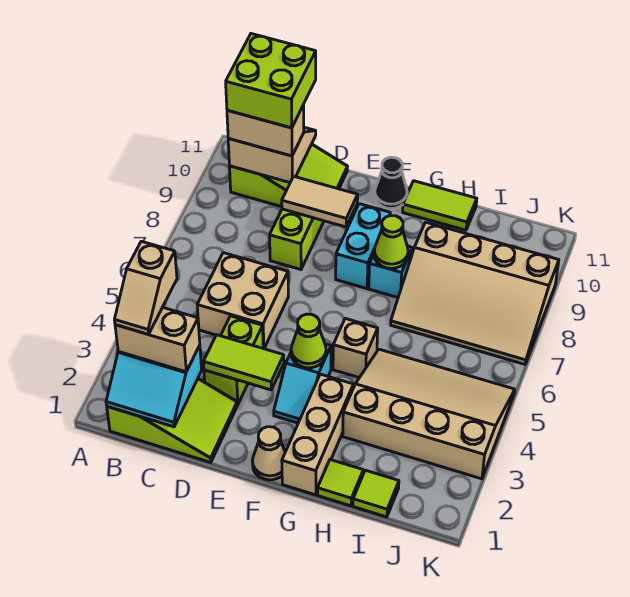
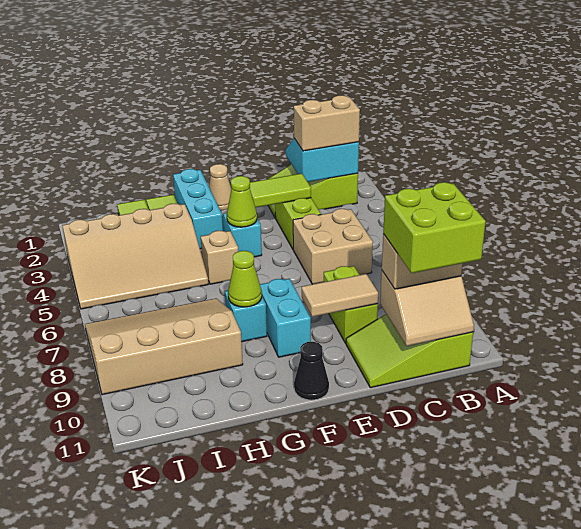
tan slope B2:B3 level 4 top 3 -> none
tan brick G1:G3 level 1 -> cyan brick G1:G3 level 1
lime tile G11:H11 level 1 -> none

